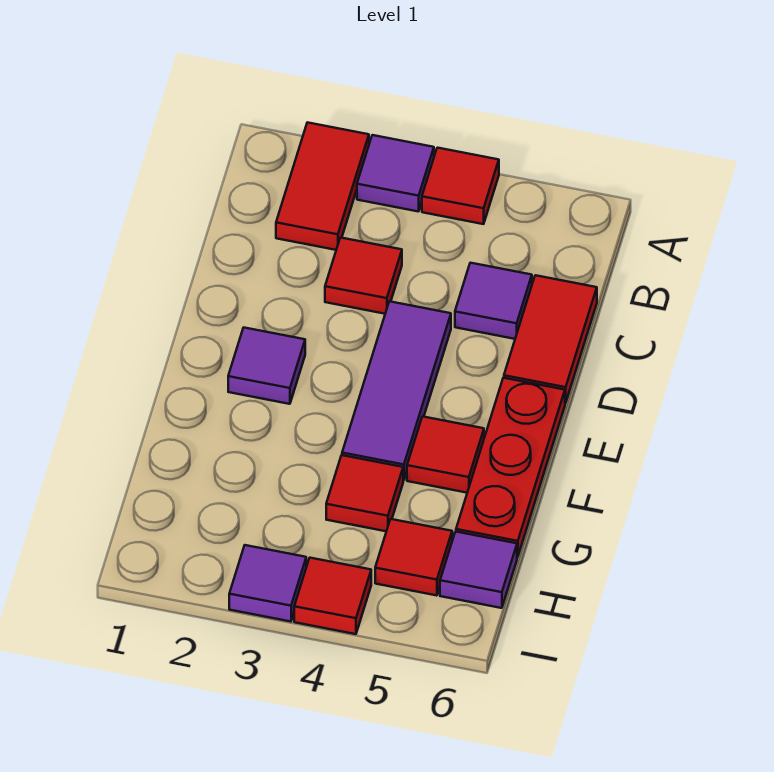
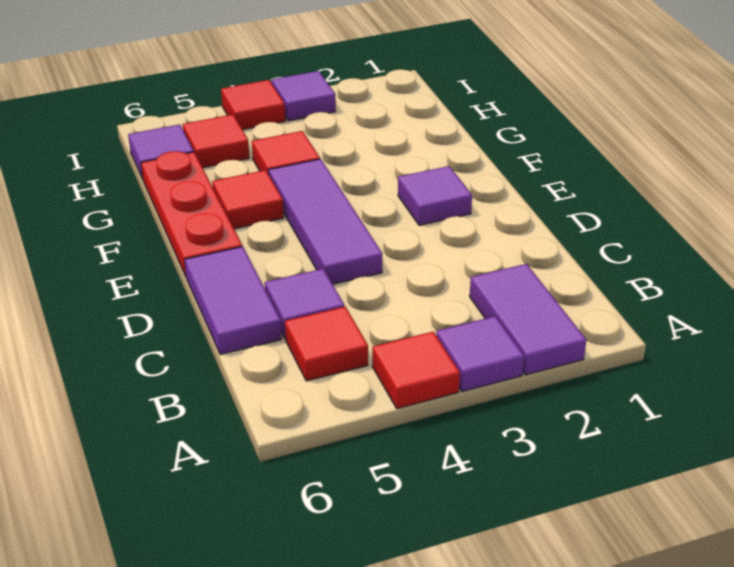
red tile A2:B2 level 1 -> purple tile A2:B2 level 1
red tile C3 level 1 -> red tile B5 level 1
red tile C6:D6 level 1 -> purple tile C6:D6 level 1

